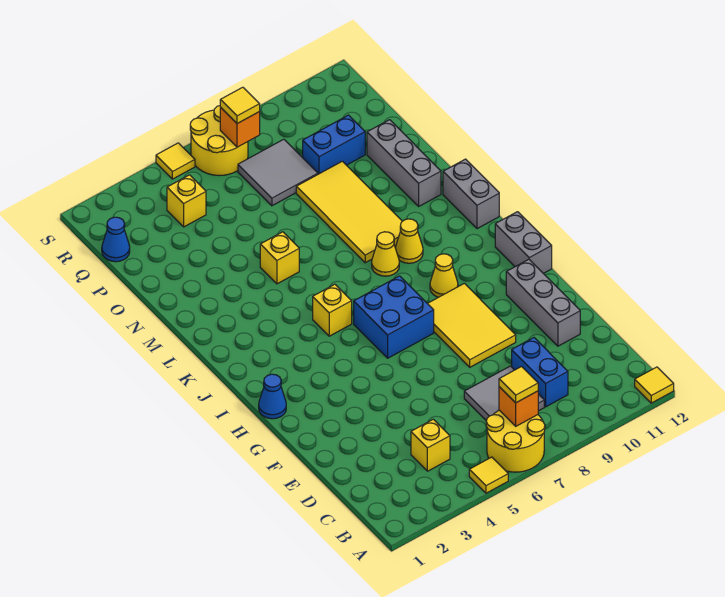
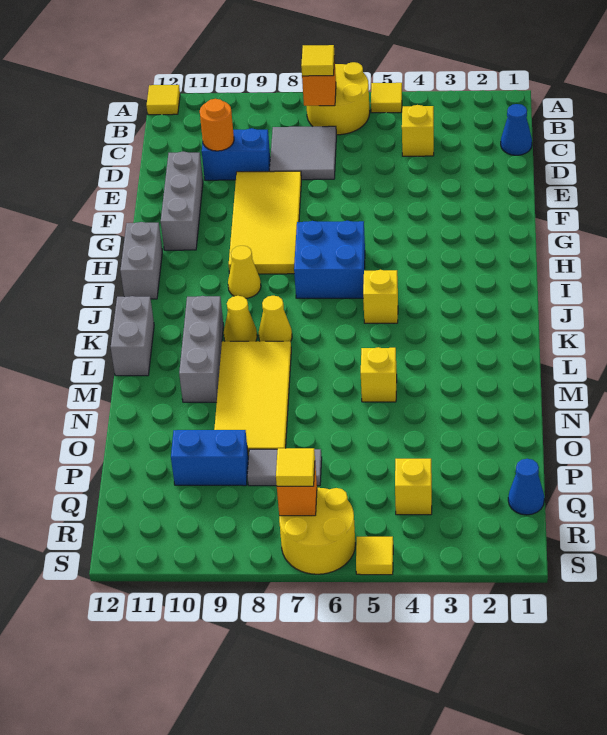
blue brick C9:D9 level 1 -> blue brick D9:D10 level 1
none -> orange round brick D10 level 2
yellow tile F8:H9 level 1 -> yellow tile E8:H9 level 1
blue cone H1 level 1 -> blue cone C1 level 1
grey brick M11:O11 level 1 -> grey brick K10:M10 level 1
grey tile P7:Q8 level 1 -> grey tile P7:P8 level 1

